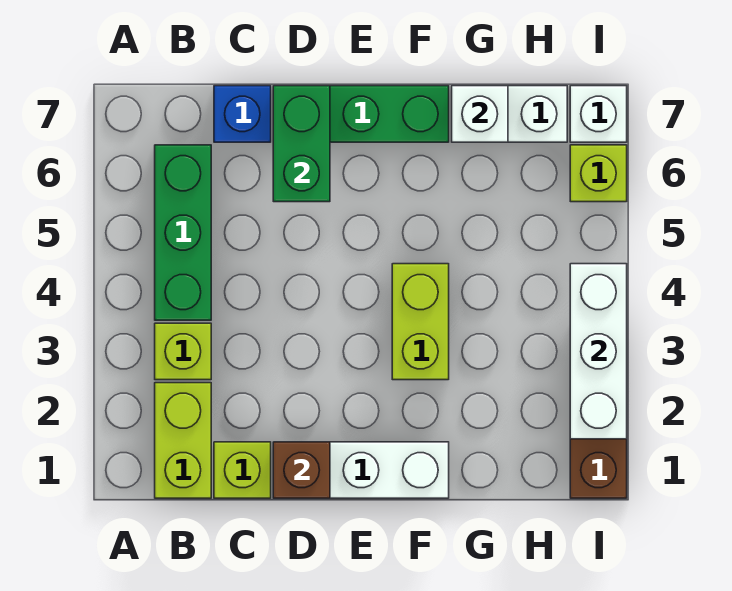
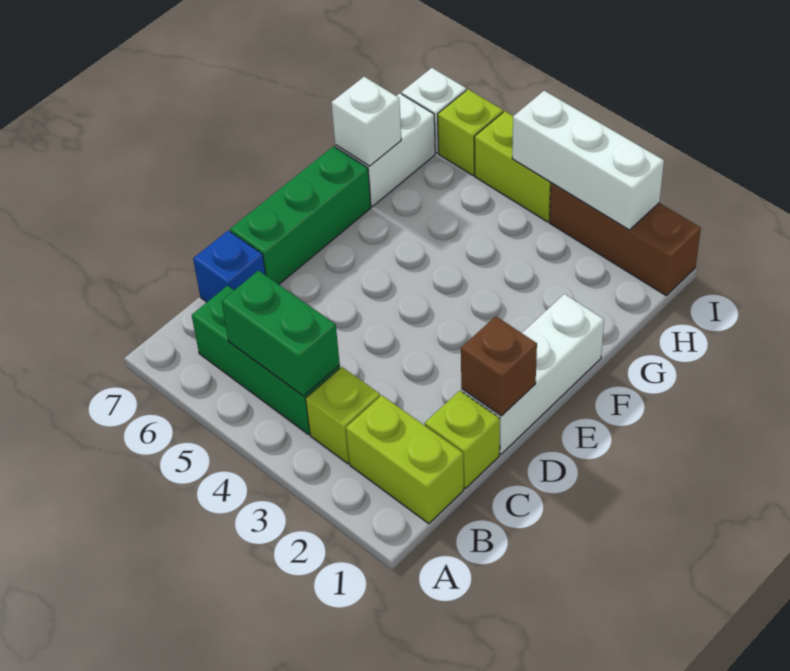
green brick D6:D7 level 2 -> green brick B4:B5 level 2
lime brick F3:F4 level 1 -> lime brick I4:I5 level 1

